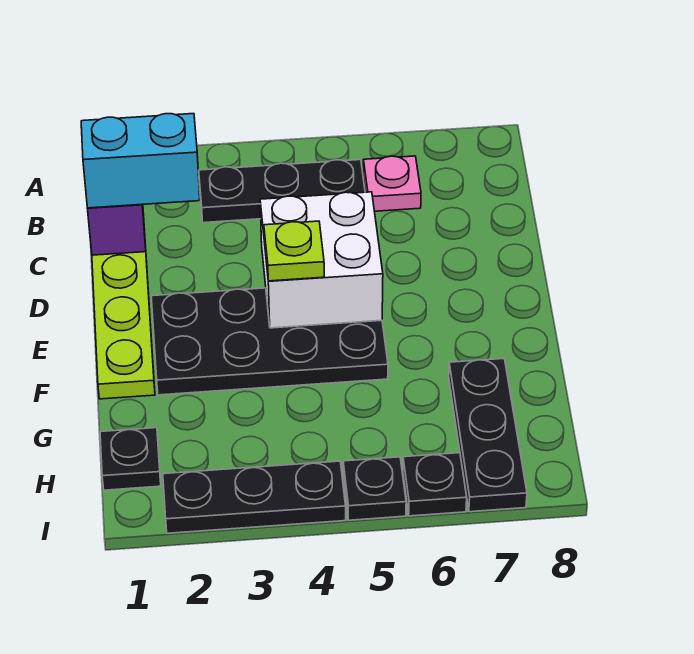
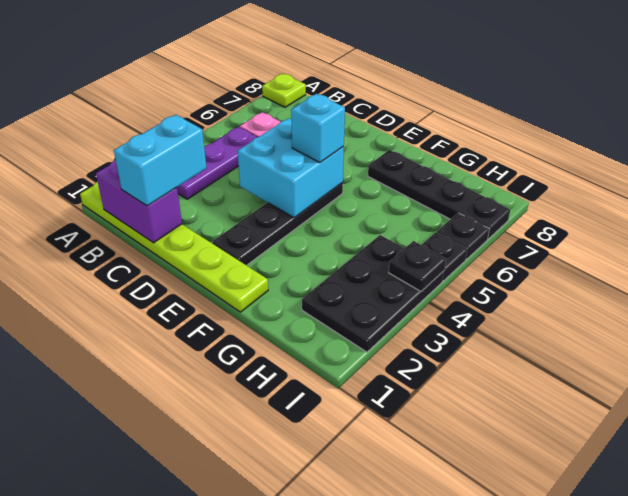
black plate B3:B5 level 1 -> purple plate B3:B5 level 1
white brick D4:E5 level 2 -> cyan brick D4:E5 level 2
black plate E2:F5 level 1 -> black plate E2:E5 level 1
lime plate E4 level 3 -> lime plate A8 level 1
none -> cyan brick E5 level 3
black plate G7:I7 level 1 -> black plate F7:I7 level 1
black plate H1 level 1 -> black plate I4 level 2
black plate I2:I4 level 1 -> black plate H2:I4 level 1

